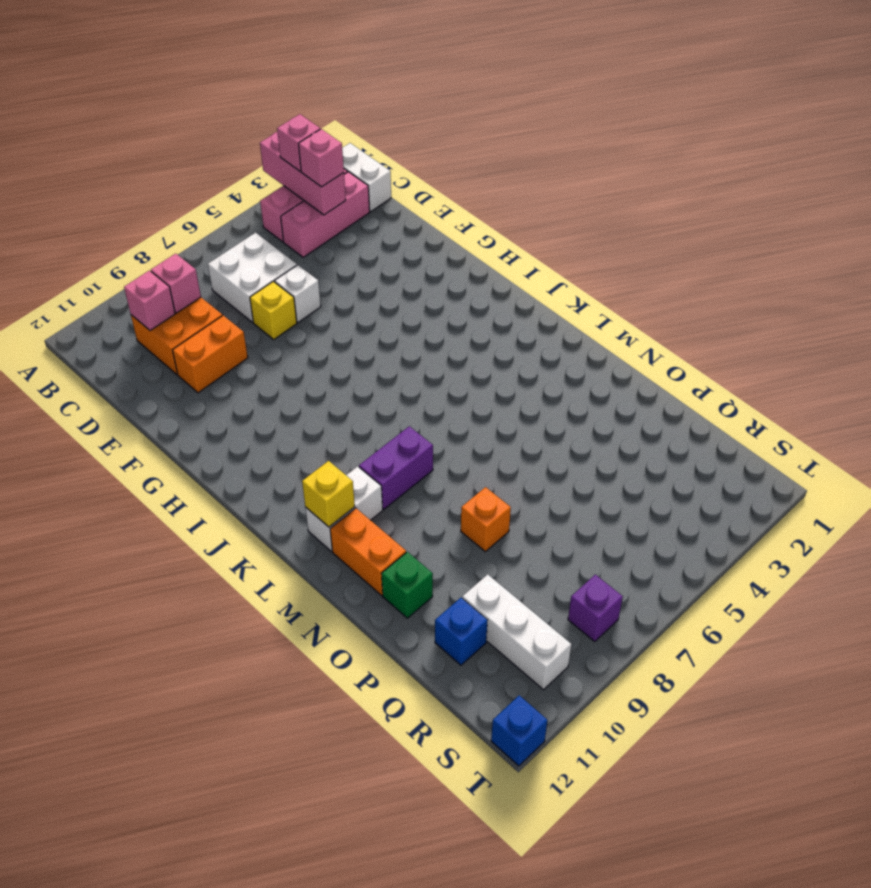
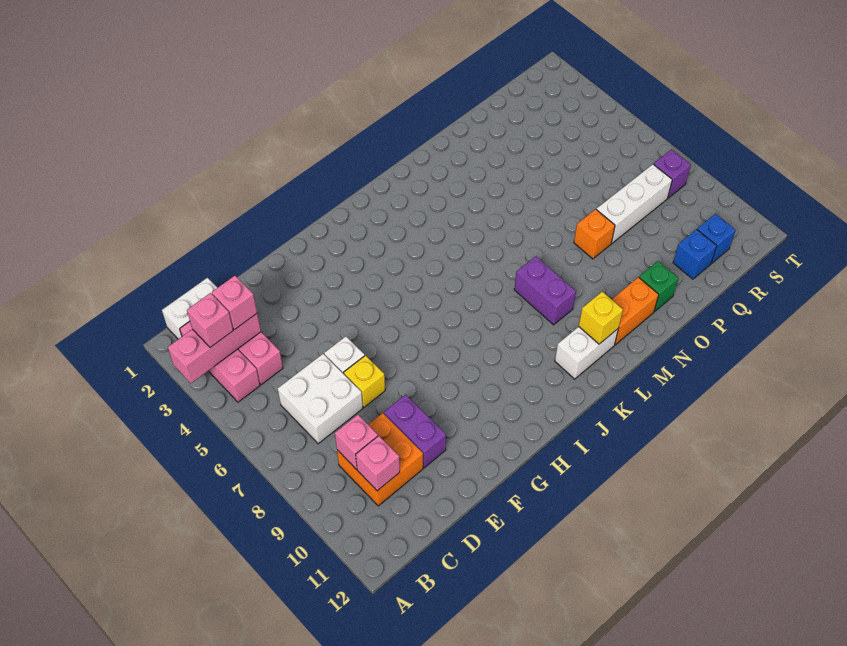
orange brick E9:E10 level 1 -> purple brick E9:E10 level 1
white brick L10:L11 level 1 -> white brick K11:L11 level 1
white brick Q10:S10 level 1 -> white brick P8:R8 level 1
blue brick T12 level 1 -> blue brick R11 level 1

